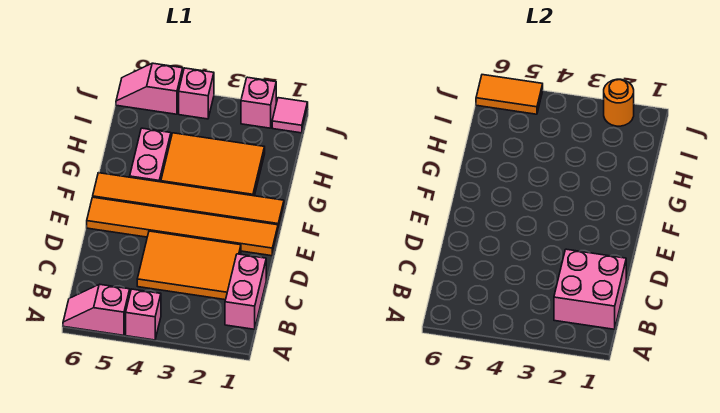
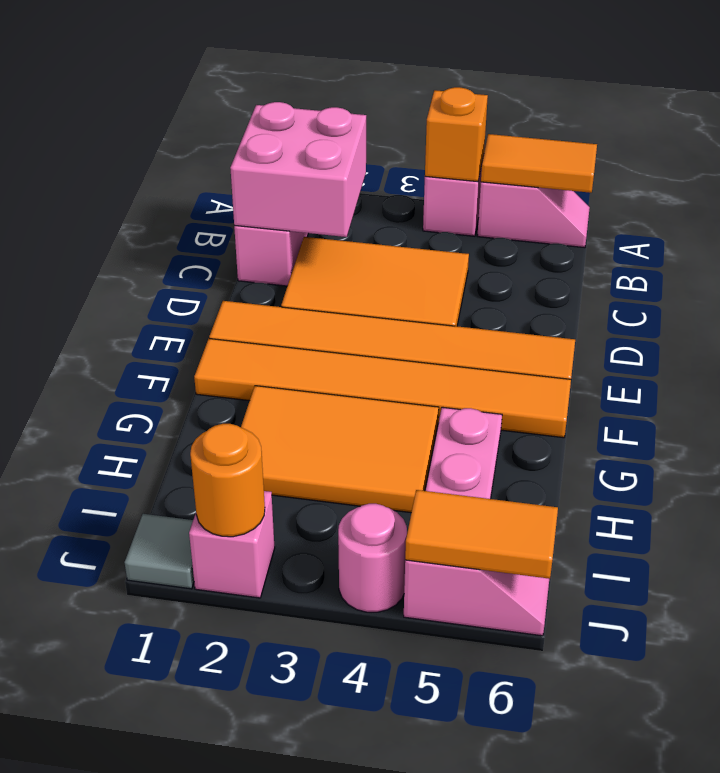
none -> orange brick A4 level 2
none -> orange tile A5:A6 level 2
pink tile J1 level 1 -> grey tile J1 level 1
pink brick J4 level 1 -> pink round brick J4 level 1

